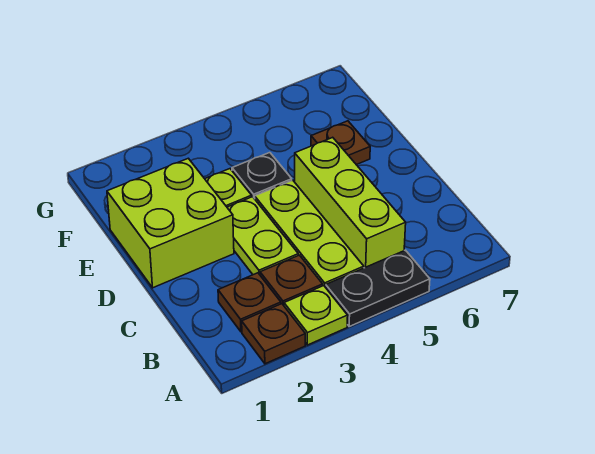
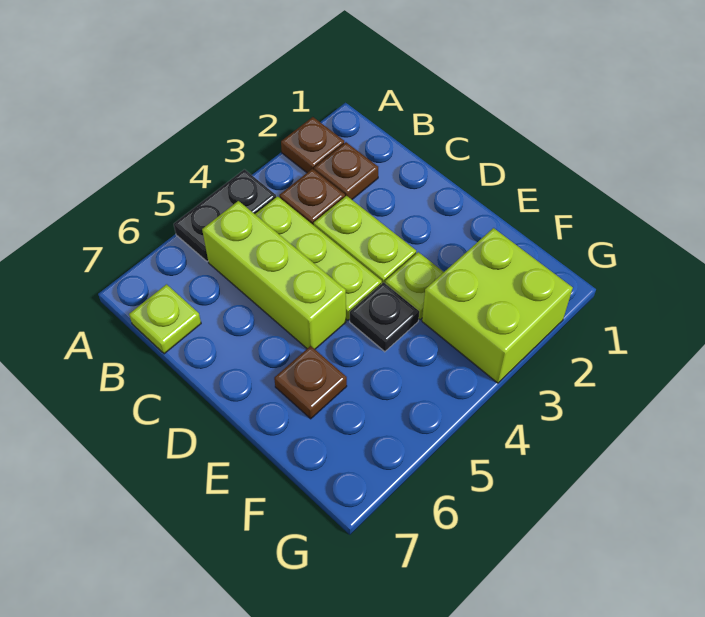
lime plate A3 level 1 -> lime plate B7 level 1
lime brick D1:E2 level 1 -> lime brick F2:G3 level 1

